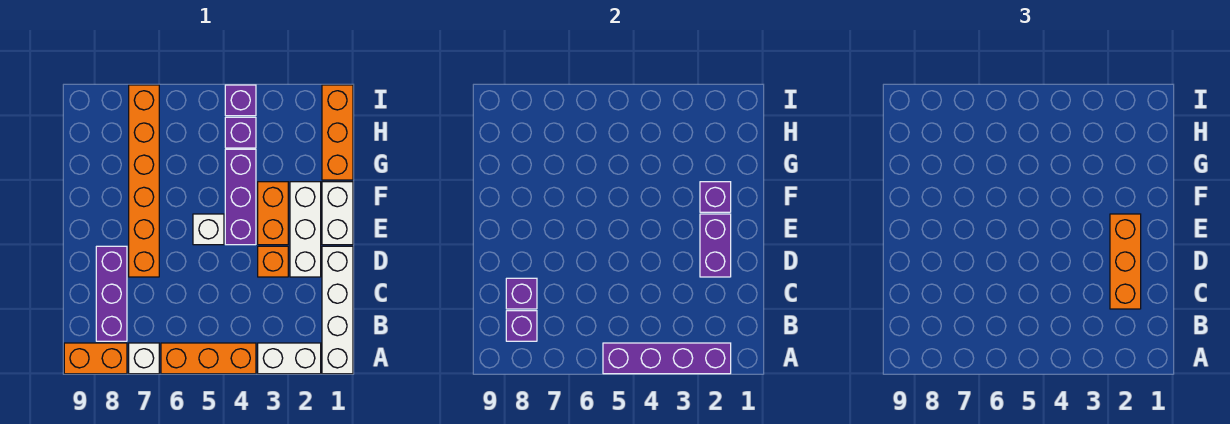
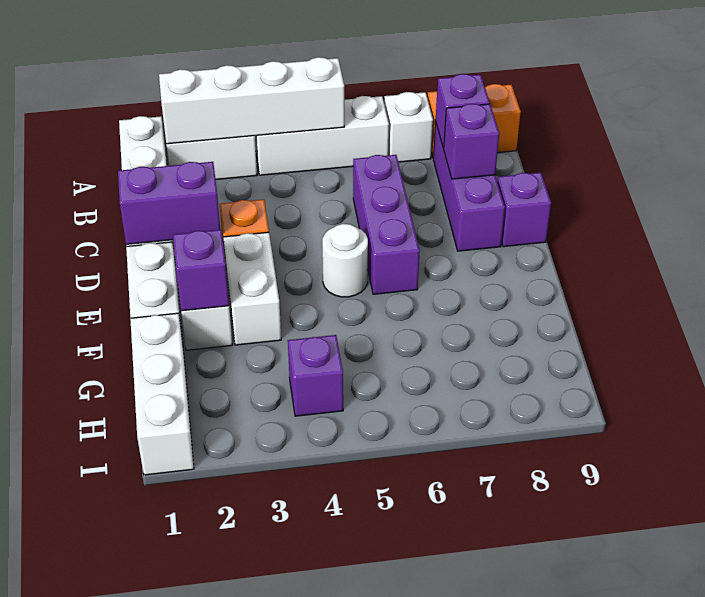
purple brick A2:A5 level 2 -> white brick A2:A5 level 2
orange brick A4:A6 level 1 -> white brick A4:A6 level 1
orange brick C2:E2 level 3 -> none
purple brick D2:E2 level 2 -> purple brick D1:D2 level 2
orange brick D7:I7 level 1 -> none
orange brick E3:F3 level 1 -> white brick E3:F3 level 1
purple brick E4:G4 level 1 -> purple brick C6:E6 level 1
white brick E5 level 1 -> white round brick E5 level 1
orange brick G1:I1 level 1 -> white brick G1:I1 level 1
purple brick I4 level 1 -> purple brick D9 level 1

